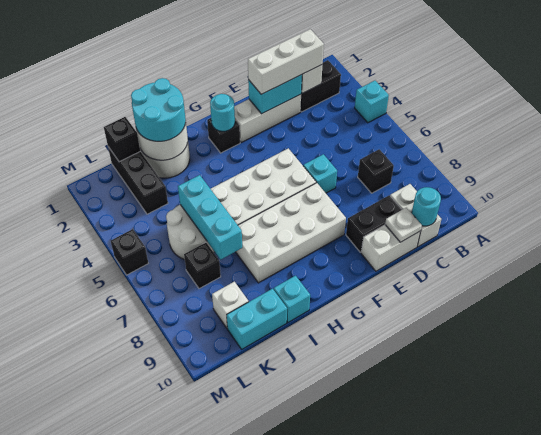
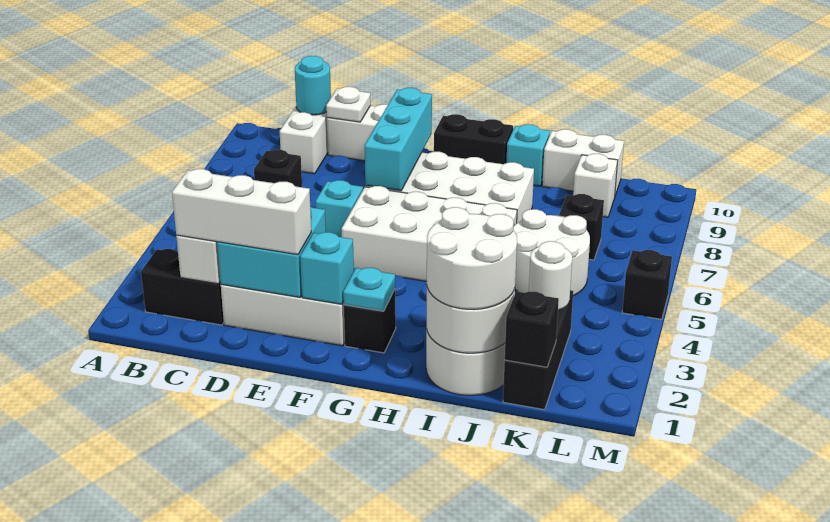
cyan brick A4 level 1 -> cyan brick F2 level 2
cyan brick D2:E2 level 2 -> cyan brick D2:E3 level 2
black brick D9:E9 level 1 -> black brick G10:H10 level 1
cyan round brick G2 level 2 -> cyan plate G2 level 2
cyan round brick I1:J2 level 3 -> white round brick I1:J2 level 3
cyan brick J5:J7 level 2 -> cyan brick F7:F9 level 2
cyan brick J10:K10 level 1 -> white brick J10:K10 level 1
none -> white round brick K3 level 2

